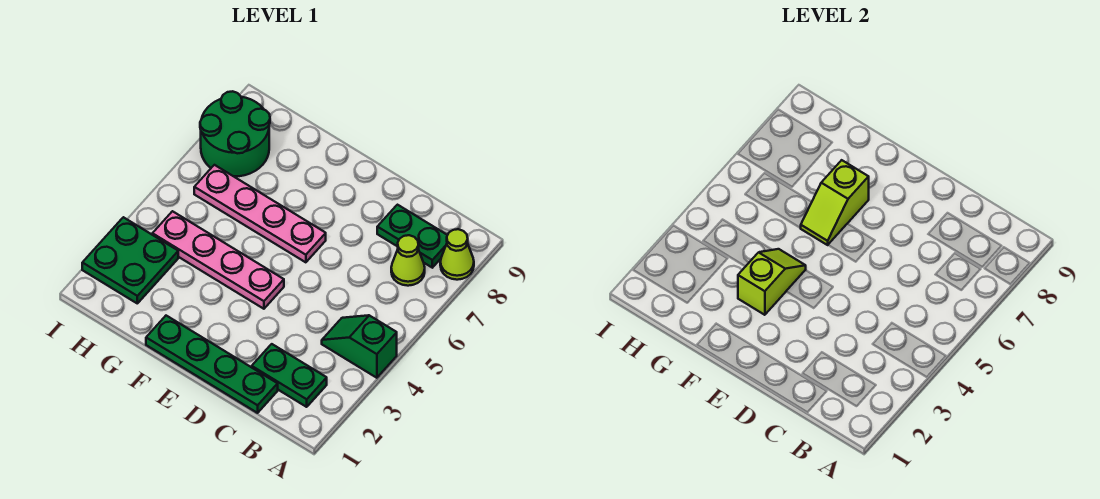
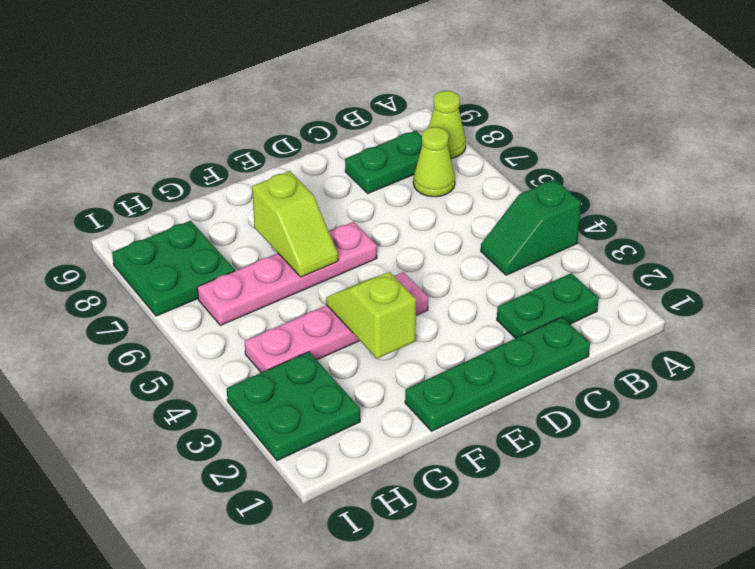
green round brick H7:I8 level 1 -> green plate H7:I8 level 1

